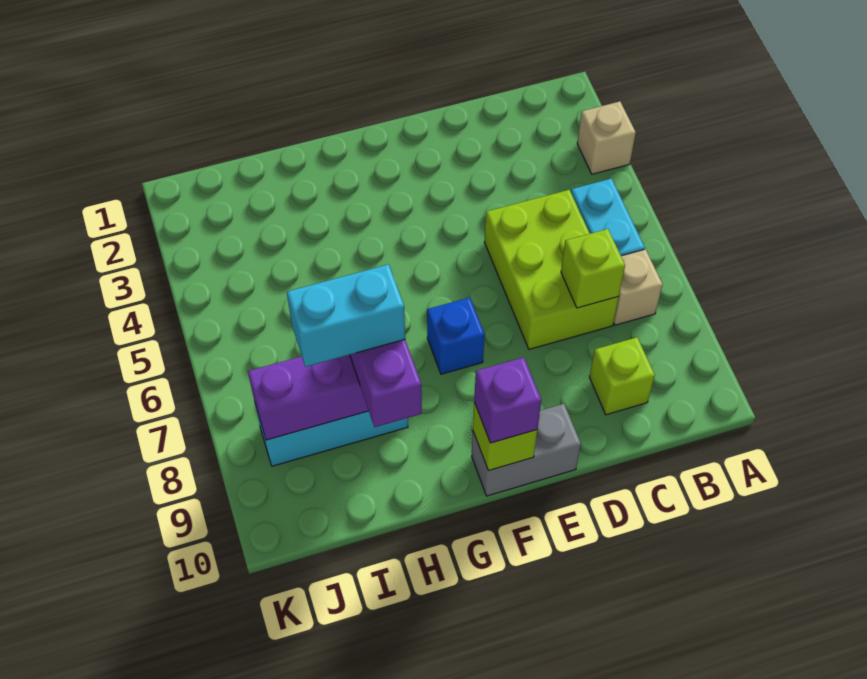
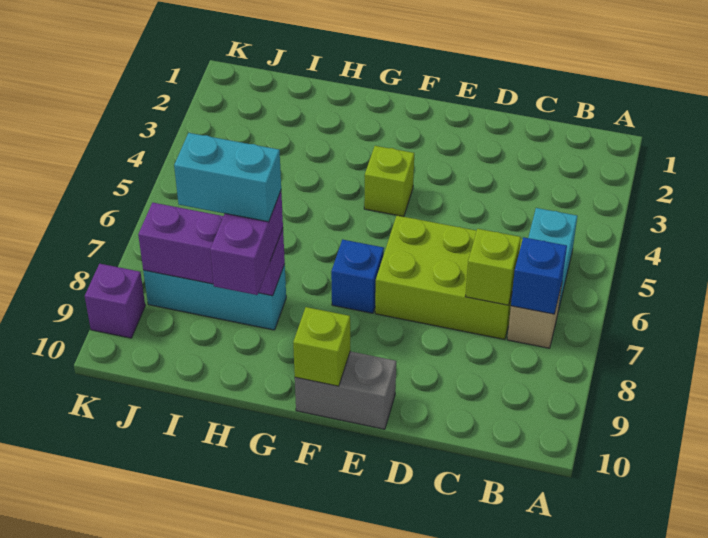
tan brick A3 level 1 -> none
none -> blue brick B7 level 2
lime brick C5:D7 level 1 -> lime brick C6:E7 level 1
lime brick C9 level 1 -> lime brick F4 level 1
purple brick F10 level 3 -> purple brick K9 level 1

